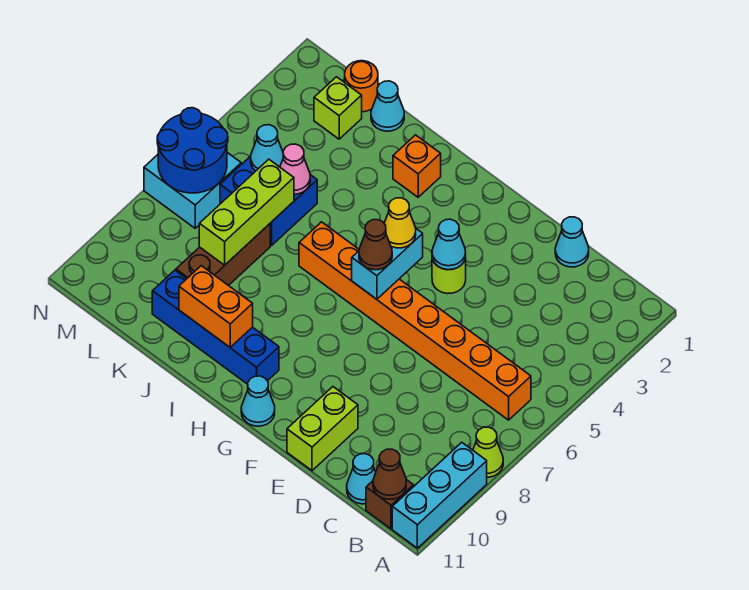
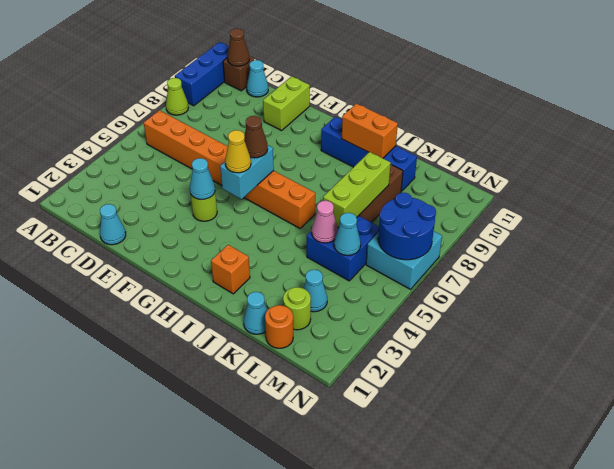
cyan brick A9:A11 level 1 -> blue brick A9:A11 level 1
cyan cone G11 level 1 -> cyan cone L3 level 1
lime brick L2 level 1 -> lime round brick L2 level 1

